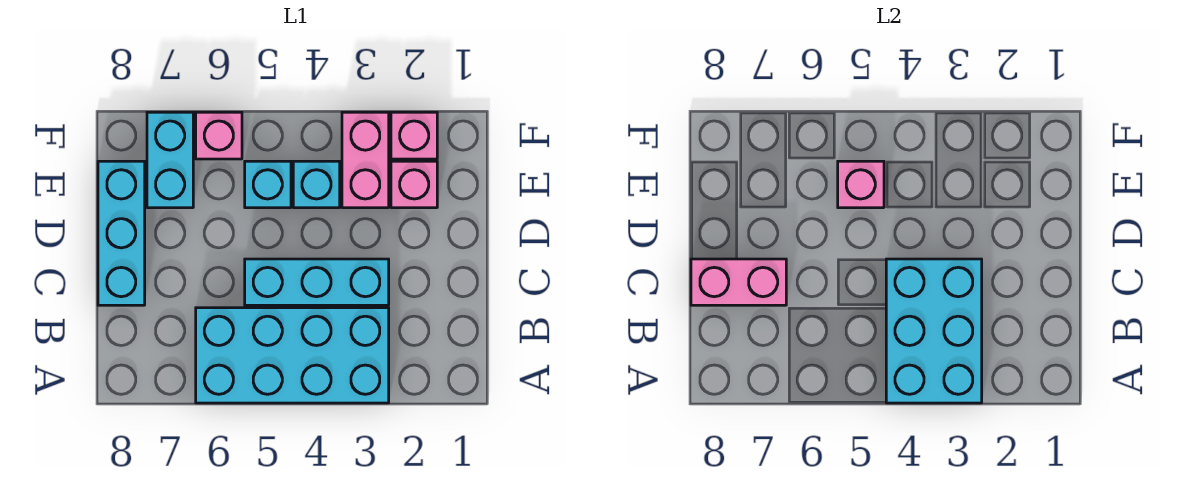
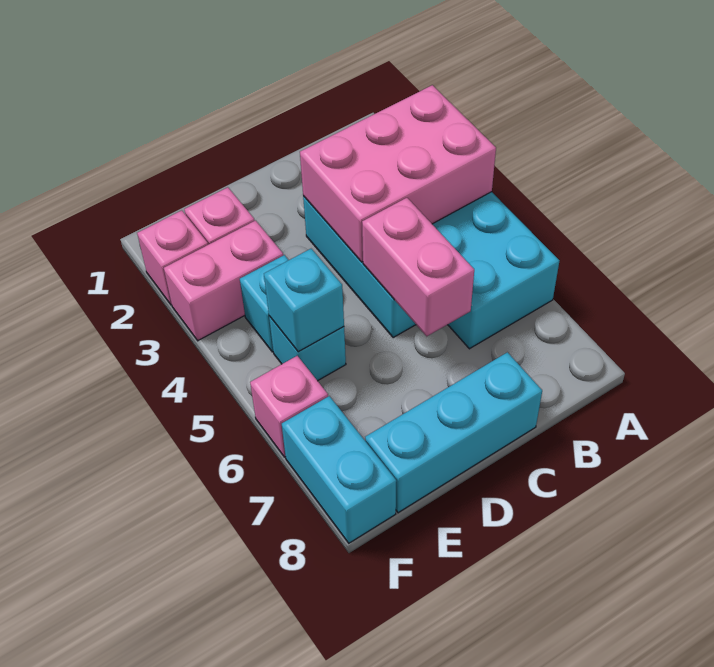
cyan brick A3:C4 level 2 -> pink brick A3:C4 level 2
pink brick C7:C8 level 2 -> pink brick C5:C6 level 2
pink brick E5 level 2 -> cyan brick E5 level 2
cyan brick E7:F7 level 1 -> cyan brick F7:F8 level 1

